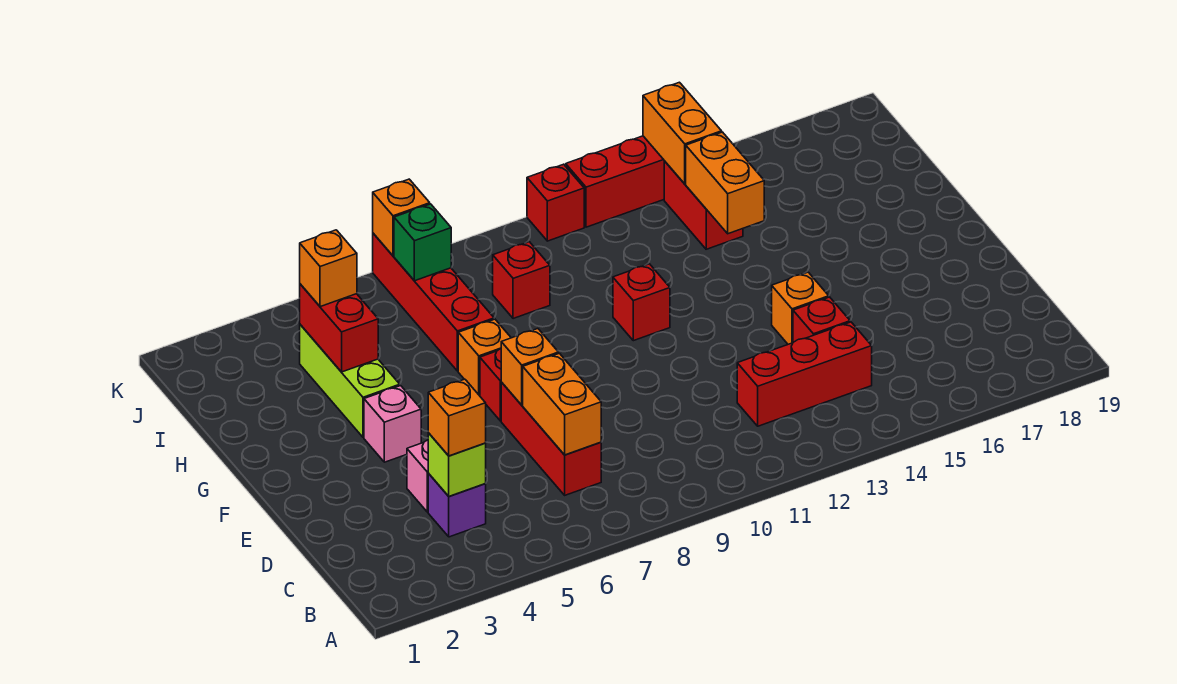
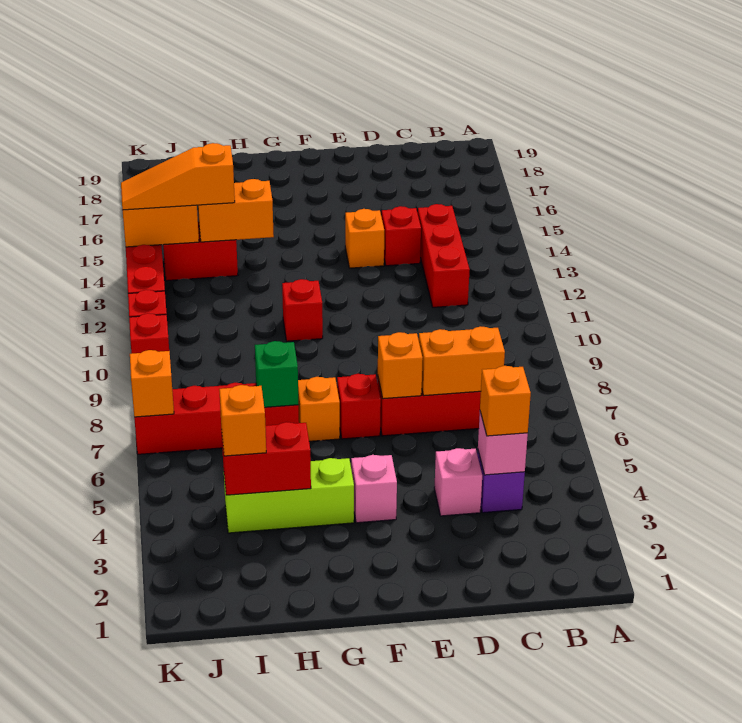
lime brick C4 level 2 -> pink brick C4 level 2
red brick I9 level 1 -> red brick K10 level 1
none -> orange slope I14:K14 level 3 top I
green brick J7 level 2 -> green brick H7 level 2

